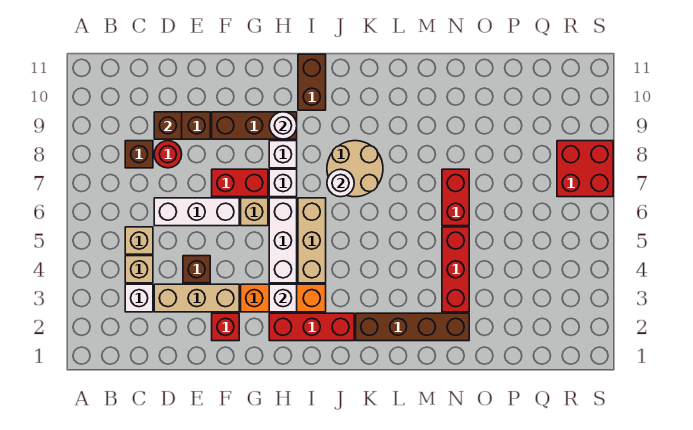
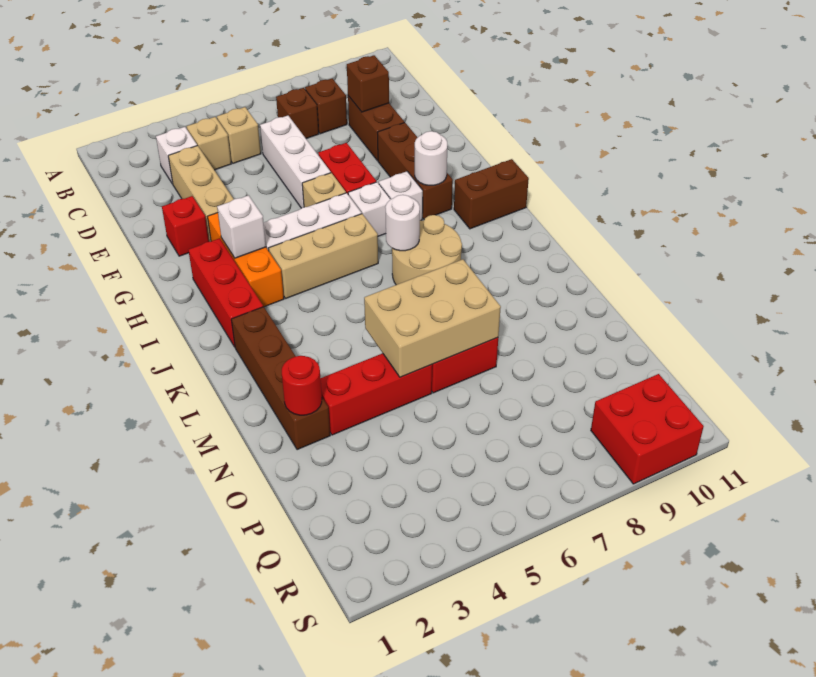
red round brick D8 level 1 -> red round brick N2 level 2
brown brick E4 level 1 -> brown brick C7 level 1
none -> tan brick M5:N7 level 2
red brick R7:S8 level 1 -> red brick R9:S10 level 1

